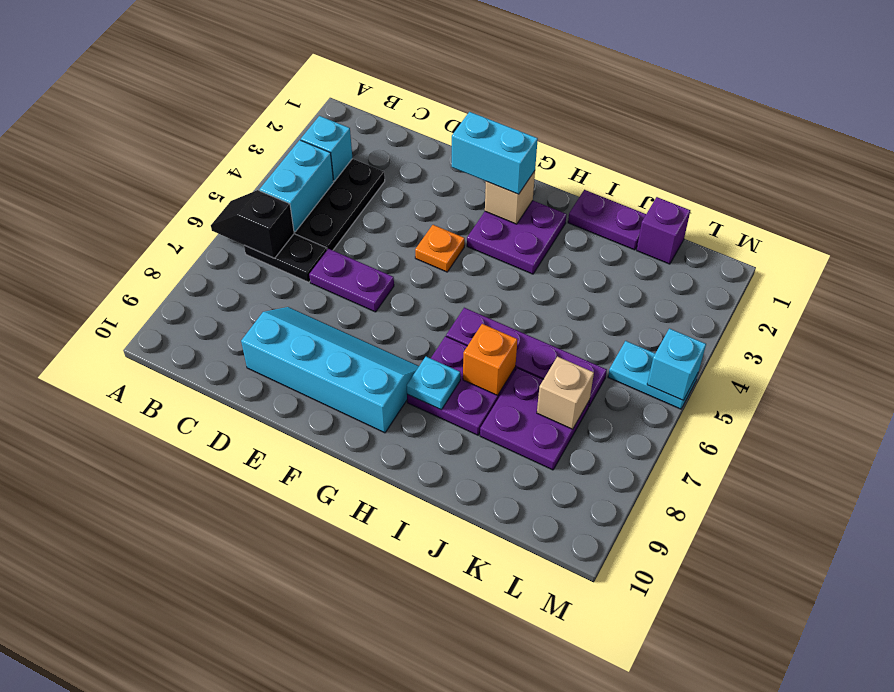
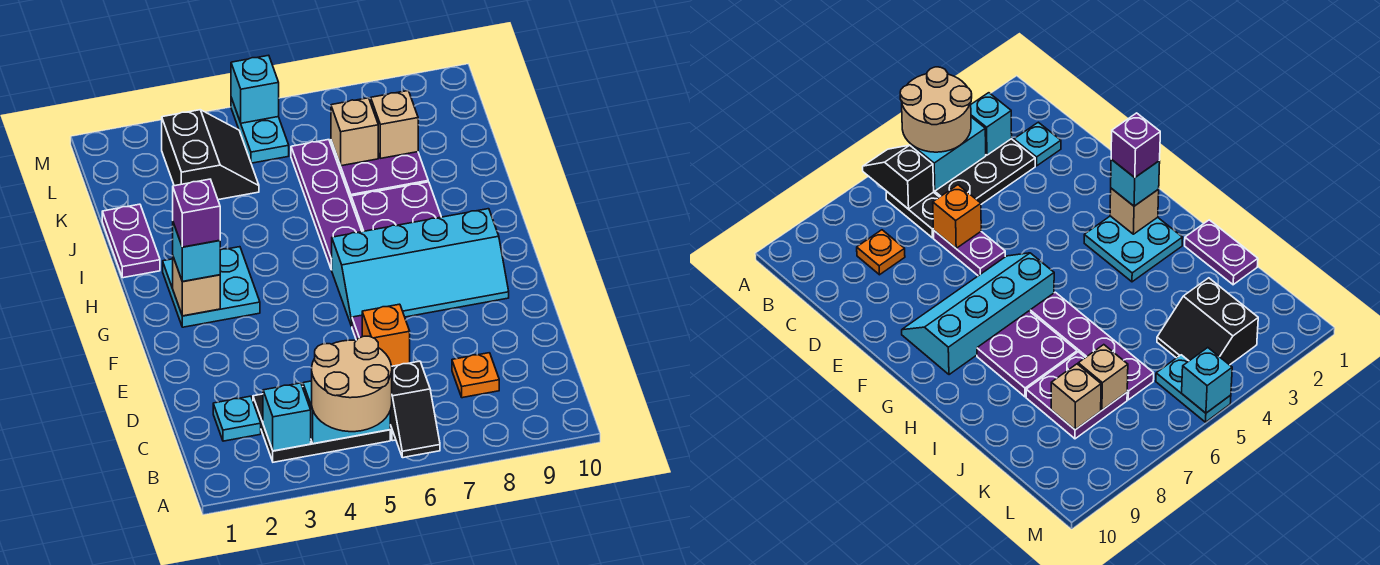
none -> tan round brick A4:B5 level 3
cyan slope D8:G9 level 1 top 9 -> cyan slope F6:G9 level 1 top G
cyan brick F2:G2 level 3 -> cyan brick G2 level 3
orange plate F4 level 1 -> orange plate C8 level 1
purple plate G2:H3 level 1 -> cyan plate G2:H3 level 1
cyan plate H8 level 2 -> cyan plate C2 level 1
orange brick I7 level 2 -> orange brick D6 level 2
purple brick K1 level 1 -> purple brick G2 level 4
none -> black slope K3:L4 level 1 top 3
none -> tan brick K8 level 2

